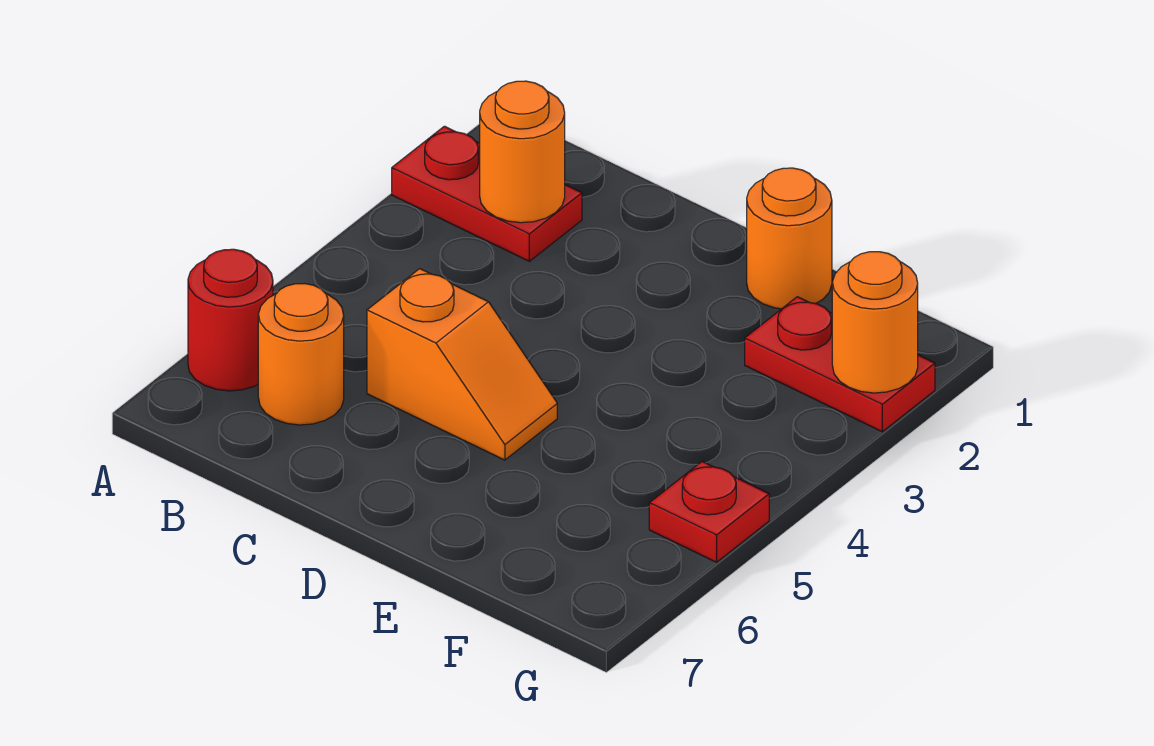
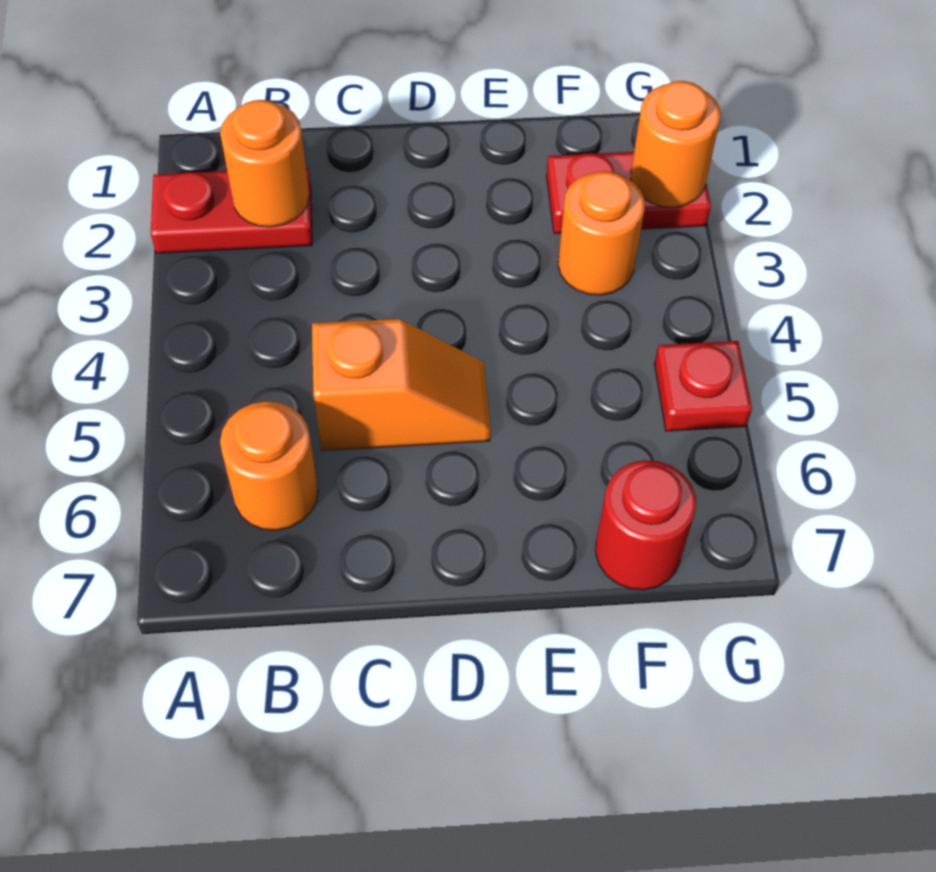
red round brick A6 level 1 -> red round brick F7 level 1
orange round brick E1 level 1 -> orange round brick F3 level 1

